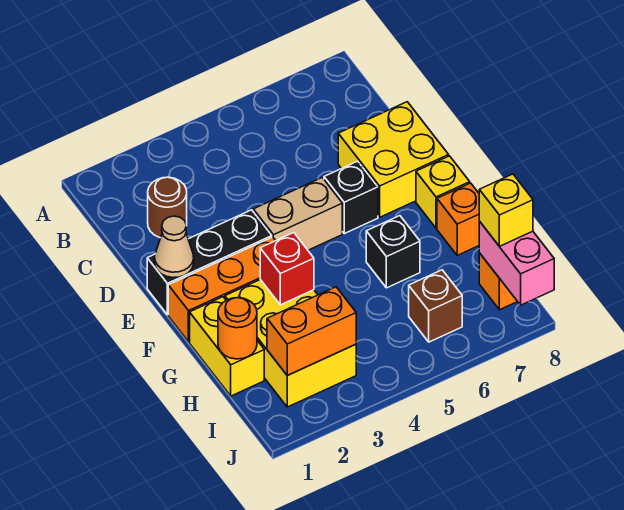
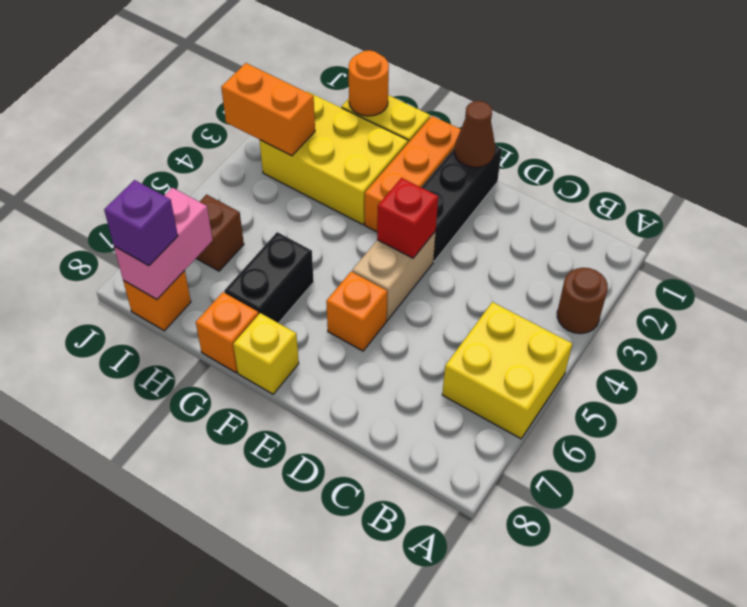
brown round brick C2 level 1 -> brown round brick A3 level 1
yellow brick D7:E8 level 1 -> yellow brick A5:B6 level 1
tan cone E1 level 2 -> brown cone E1 level 2
black brick E6 level 1 -> orange brick E6 level 1
red brick G3 level 2 -> red brick E4 level 2
black brick G6 level 1 -> black brick G6:G7 level 1
orange brick I2:I3 level 2 -> orange brick I3:J3 level 2
pink brick I8:J8 level 2 -> pink brick I7:I8 level 2
yellow brick I8 level 3 -> purple brick I8 level 3

